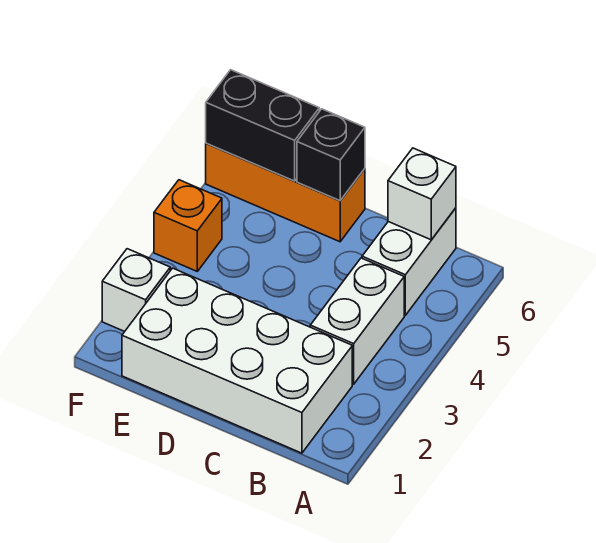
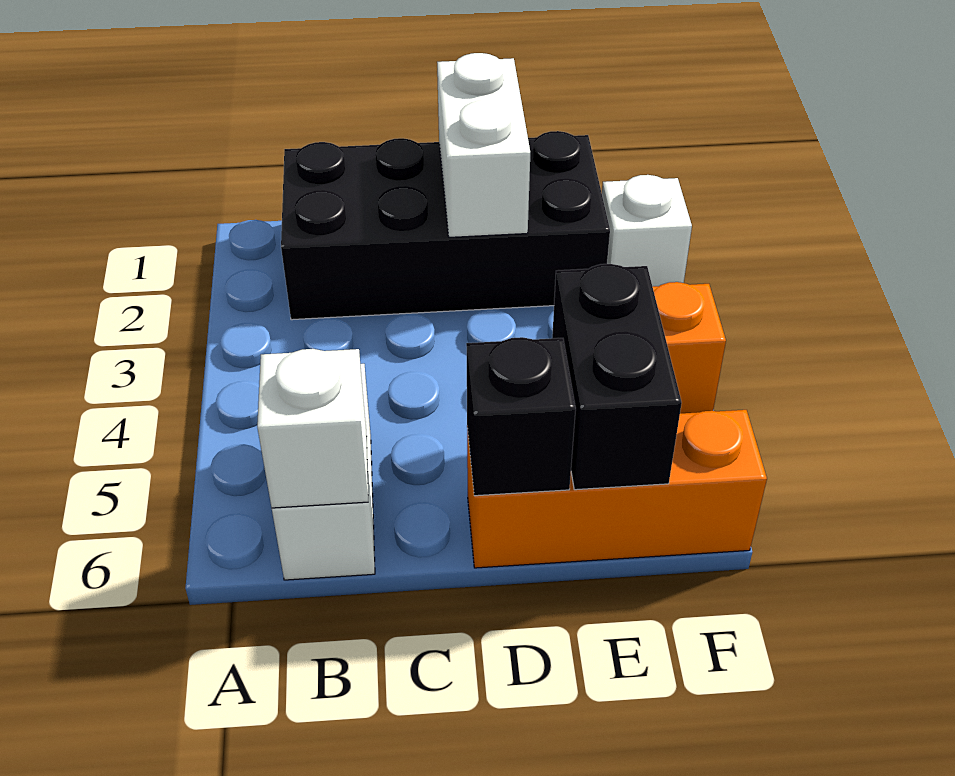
white brick B1:E2 level 1 -> black brick B1:E2 level 1
white brick B3:B4 level 1 -> white brick D1:D2 level 2
black brick E6:F6 level 2 -> black brick E5:E6 level 2

